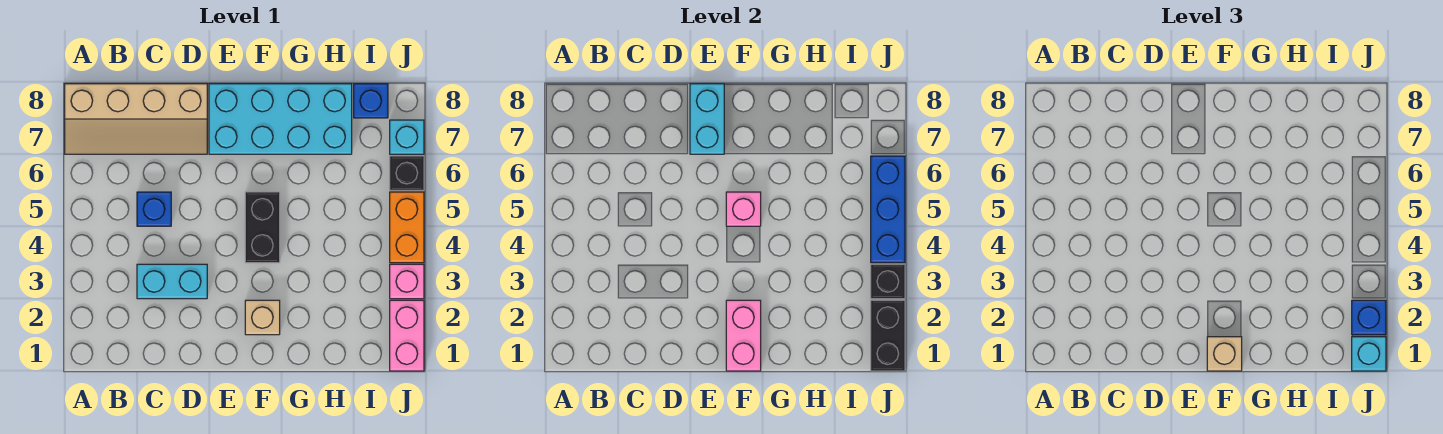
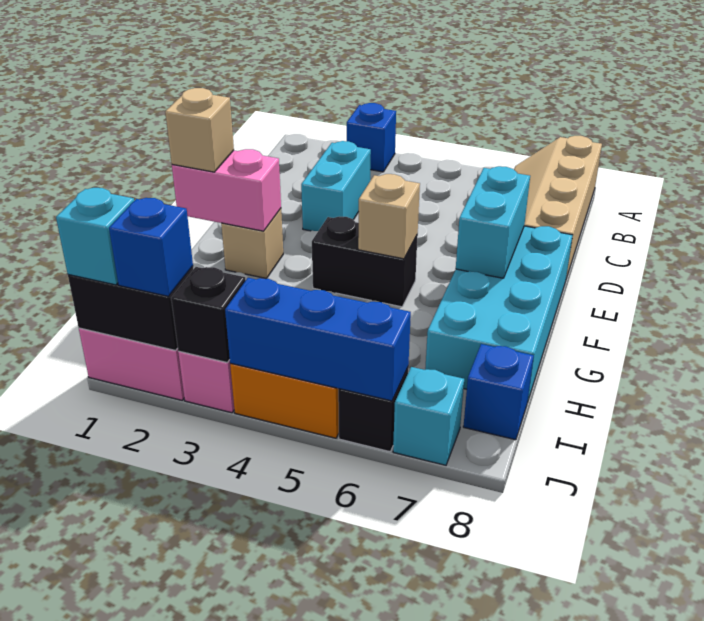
blue brick C5 level 1 -> blue brick A3 level 1
cyan brick E7:E8 level 2 -> cyan brick E7:F7 level 2
pink brick F5 level 2 -> tan brick F5 level 2

